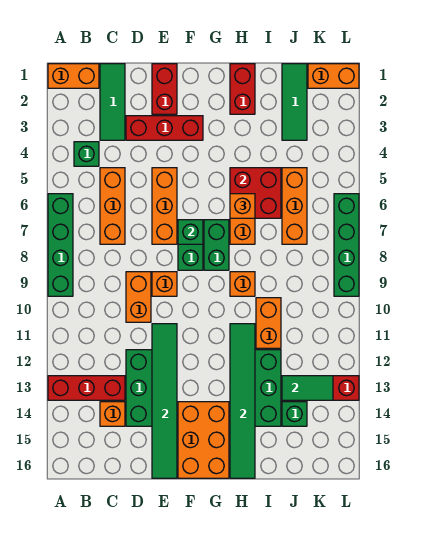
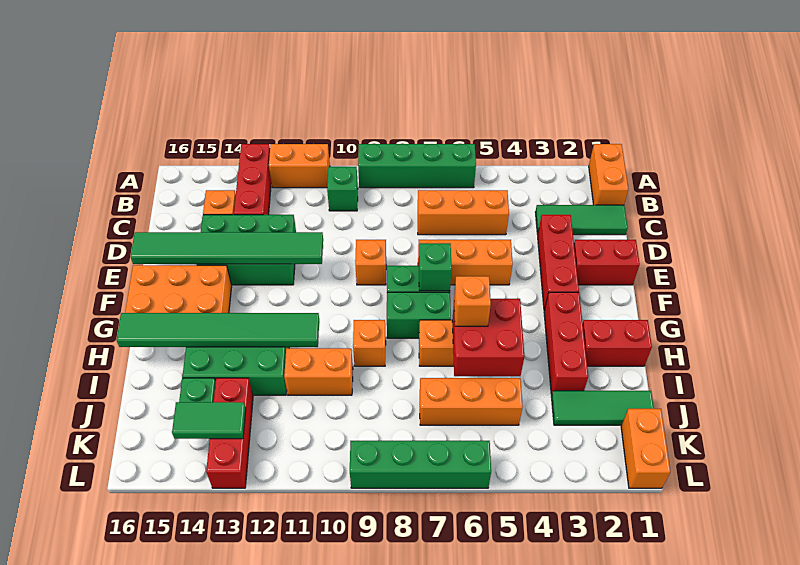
green brick B4 level 1 -> green brick B10 level 1
orange brick D9:D10 level 1 -> orange brick A11:A12 level 1
none -> red brick G3:I3 level 1
green tile J13:K13 level 2 -> green tile K13:K14 level 2

